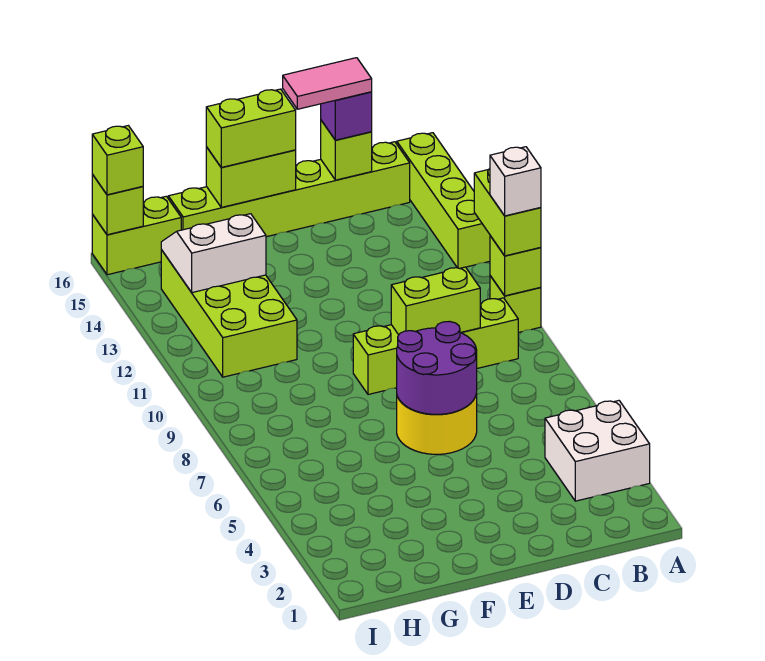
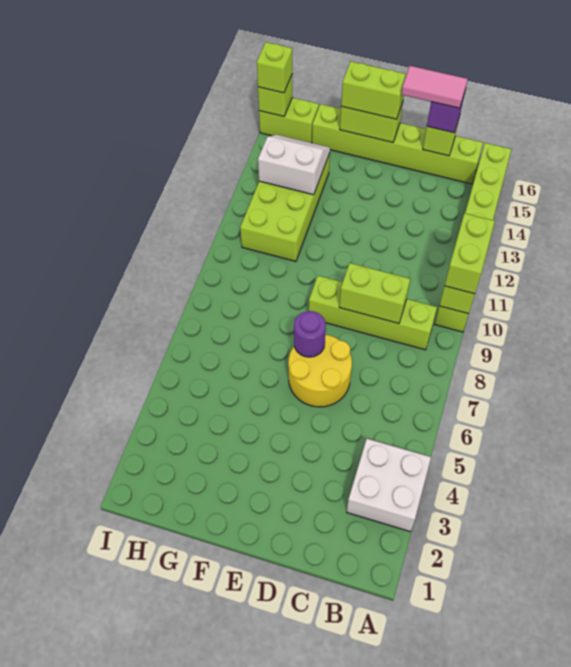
white brick A10 level 4 -> none
purple round brick D6:E7 level 2 -> purple round brick E7 level 2

